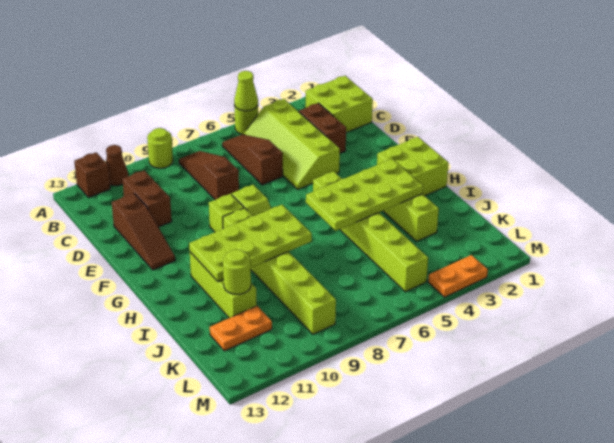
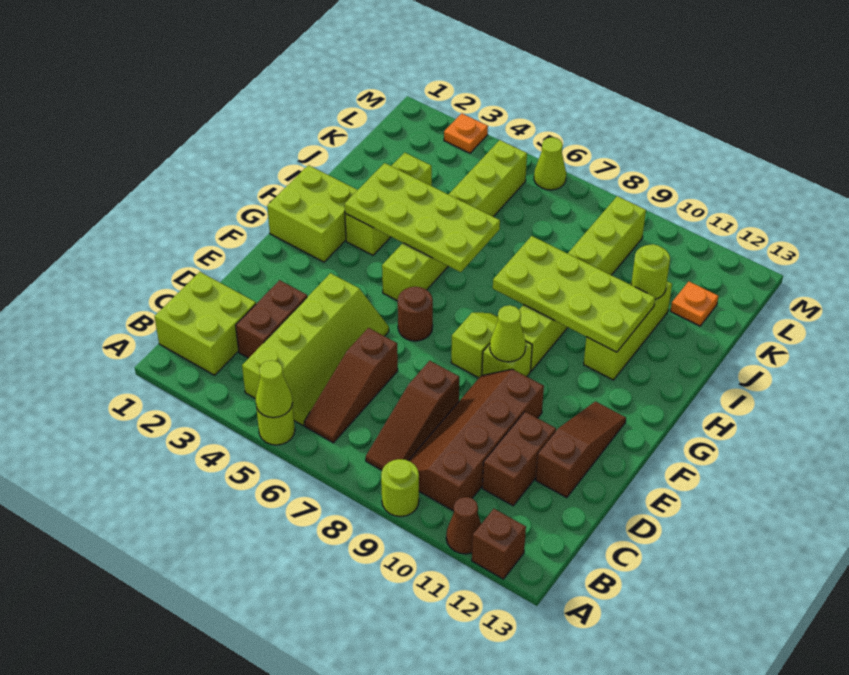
none -> brown slope B9:E10 level 1 top 10
none -> brown round brick F6 level 1
none -> lime cone F9 level 2
orange plate K11:K12 level 1 -> orange plate K12 level 1
orange plate M3:M4 level 1 -> orange plate M3 level 1
none -> lime cone M6 level 1

